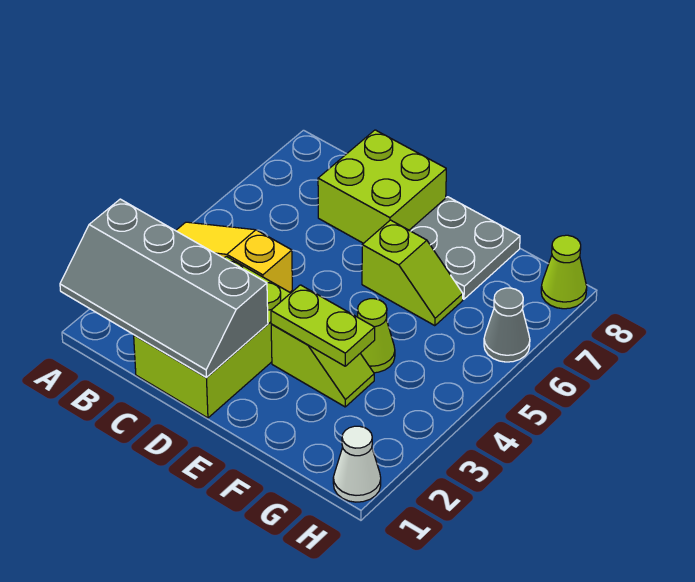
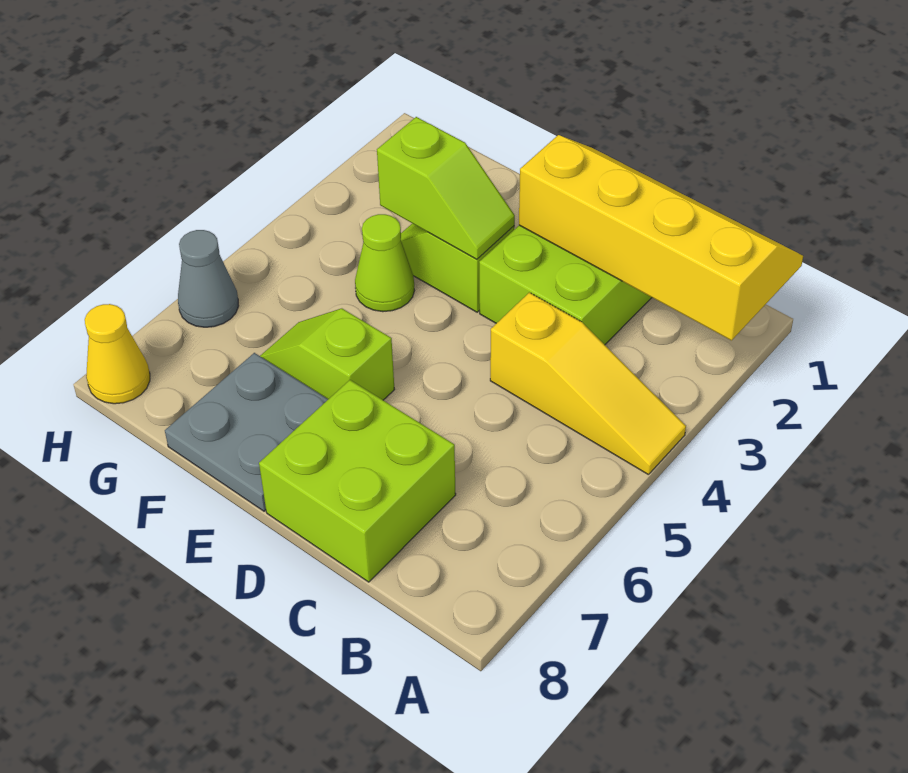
grey slope A1:D2 level 2 top 2 -> yellow slope A1:D2 level 2 top 2
lime plate E3:F3 level 2 -> lime slope E3:F3 level 2 top F
white cone H1 level 1 -> none
lime cone H8 level 1 -> yellow cone H8 level 1

